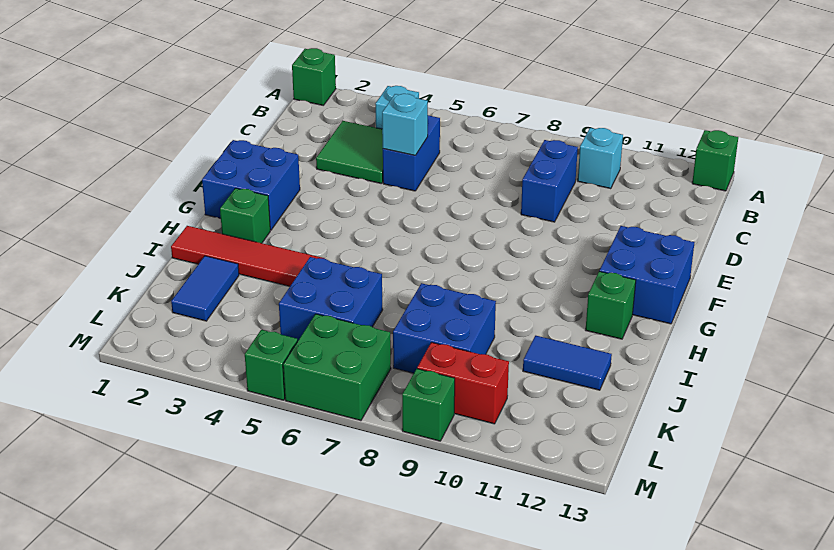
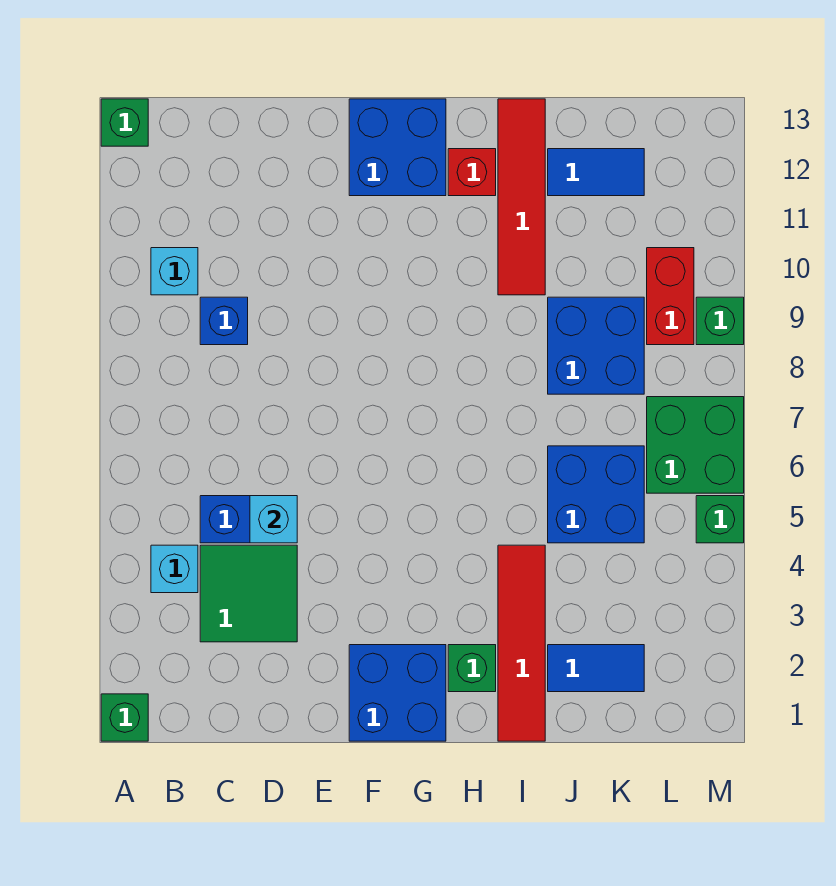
blue brick C9:D9 level 1 -> blue brick C9 level 1
green brick H12 level 1 -> red brick H12 level 1
none -> red tile I10:I13 level 1
blue tile J11:J12 level 1 -> blue tile J12:K12 level 1

